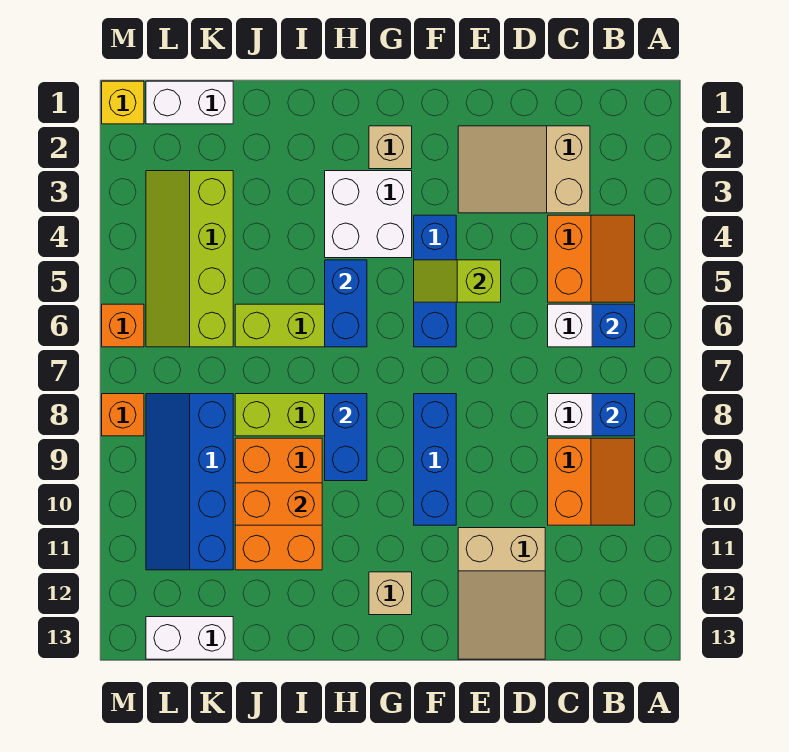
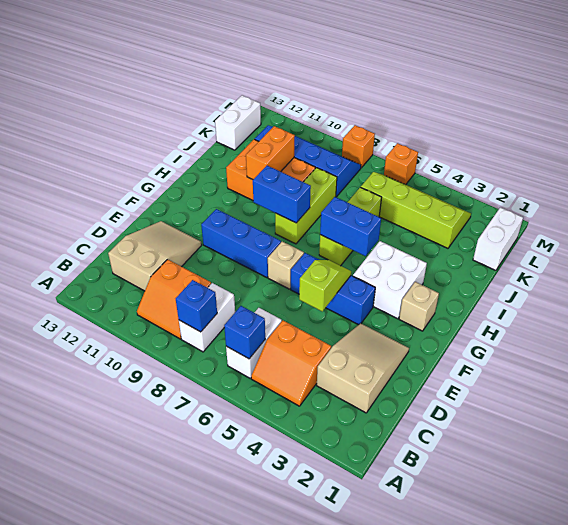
tan slope D11:E13 level 1 top 11 -> tan slope C11:E12 level 1 top C
tan brick G12 level 1 -> tan brick F7 level 1
yellow brick M1 level 1 -> none

